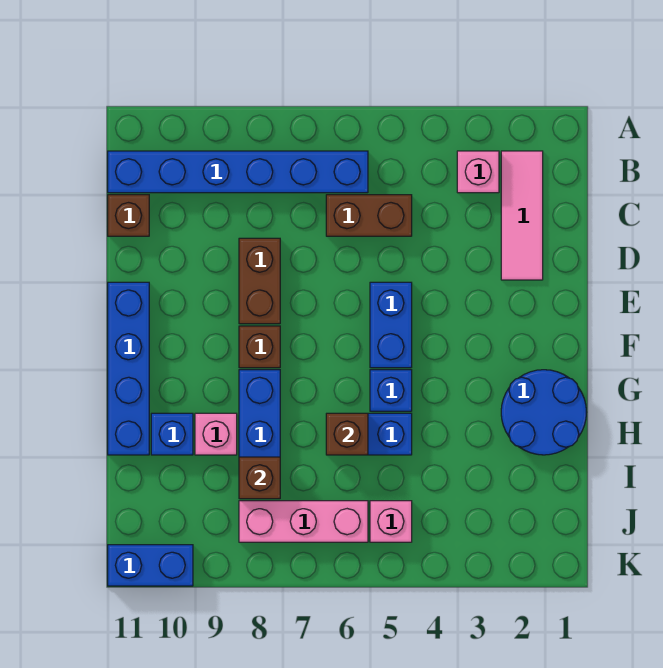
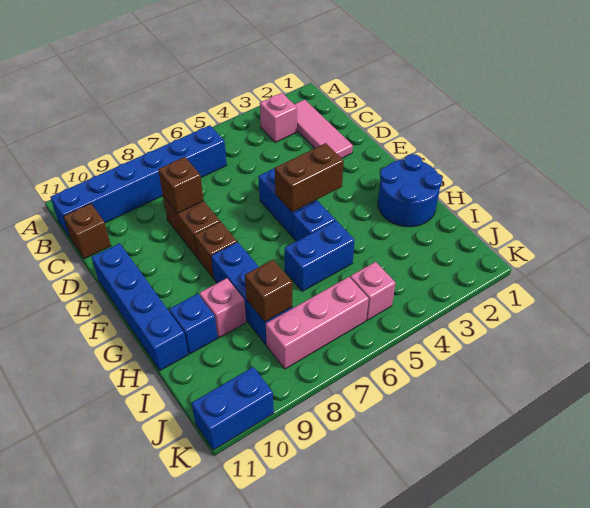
brown brick C5:C6 level 1 -> brown brick F4:F5 level 2
brown brick H6 level 2 -> brown brick D8 level 2

